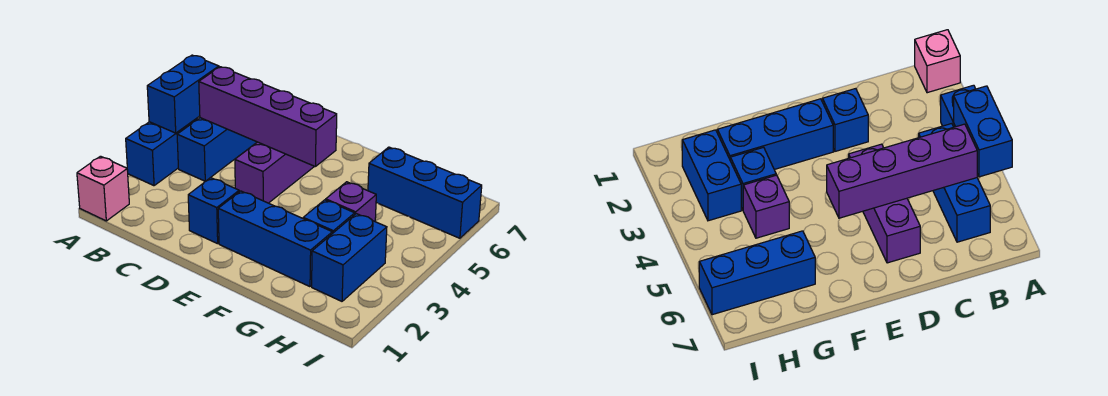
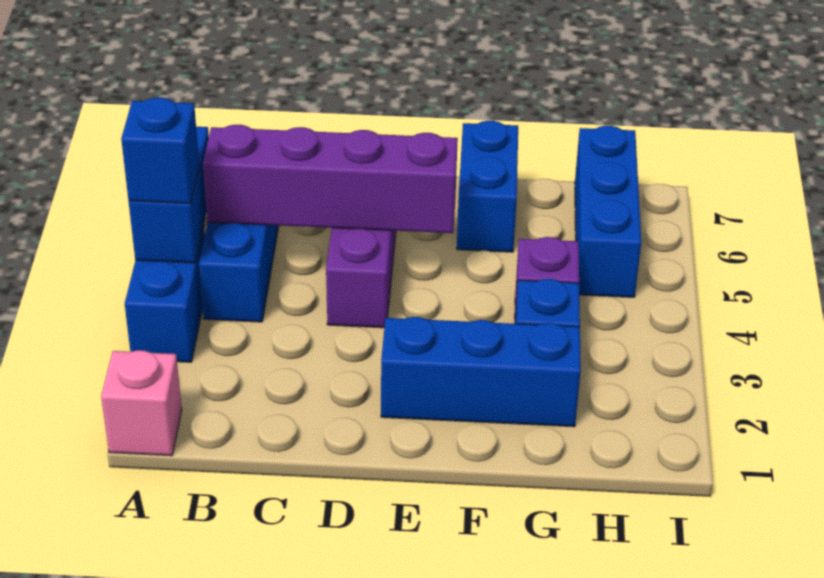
blue brick D2 level 1 -> blue brick A4 level 3
blue brick G6:I6 level 1 -> blue brick H5:H7 level 1
blue brick H2:H3 level 1 -> blue brick F6:F7 level 1

